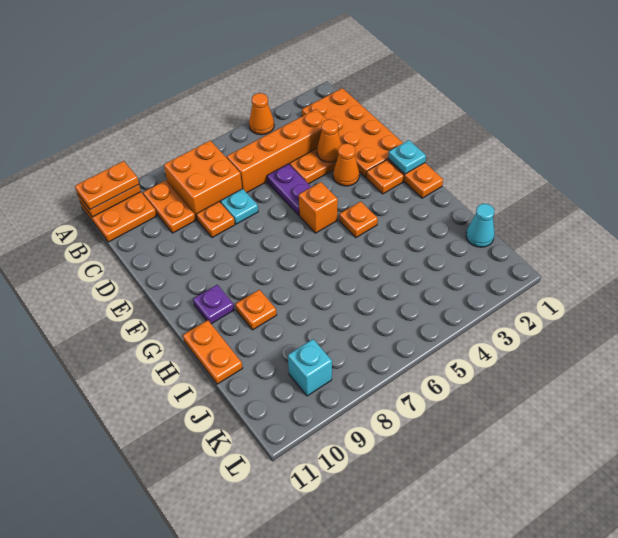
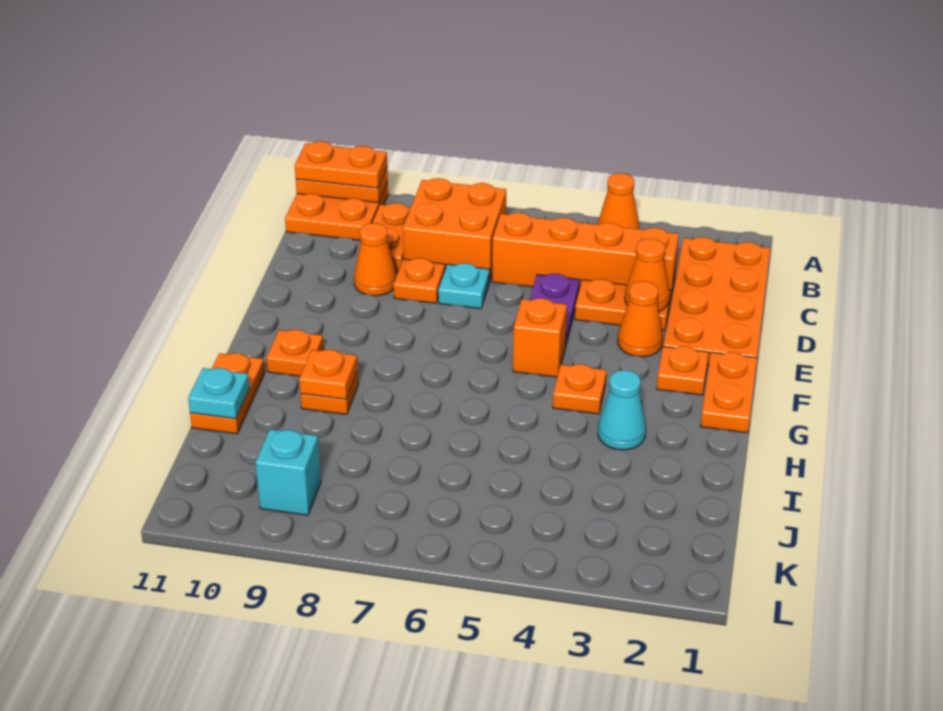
none -> orange cone D9 level 1
cyan plate F1 level 2 -> cyan plate I11 level 2
purple plate G10 level 1 -> orange plate G10 level 1
none -> orange plate H9 level 2
cyan cone J1 level 1 -> cyan cone H3 level 1

